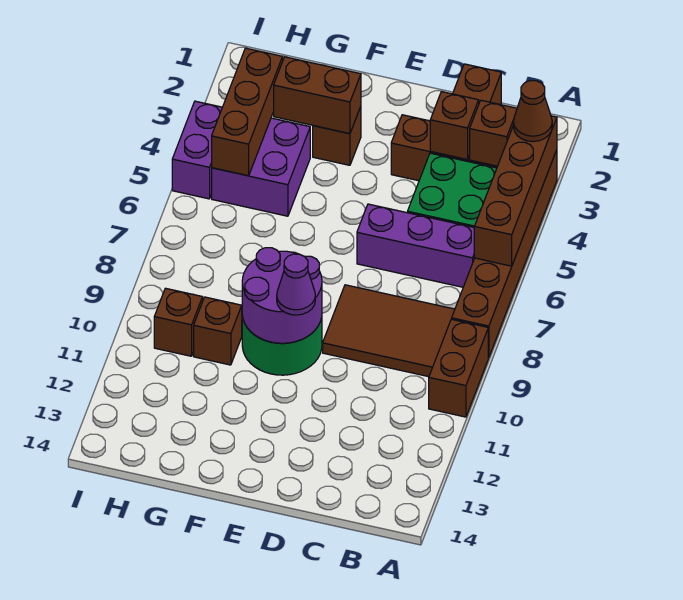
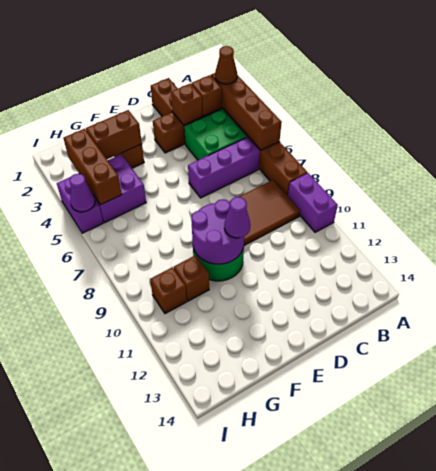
brown brick A9:A10 level 1 -> purple brick A9:A10 level 1
none -> purple cone I5 level 2

